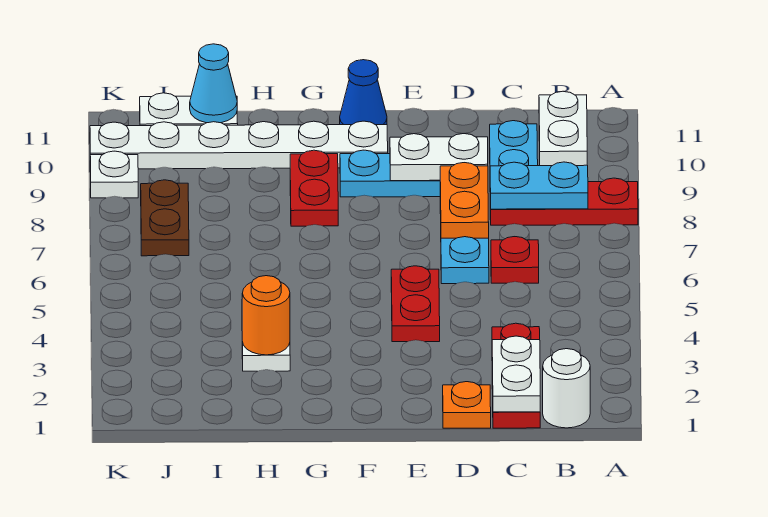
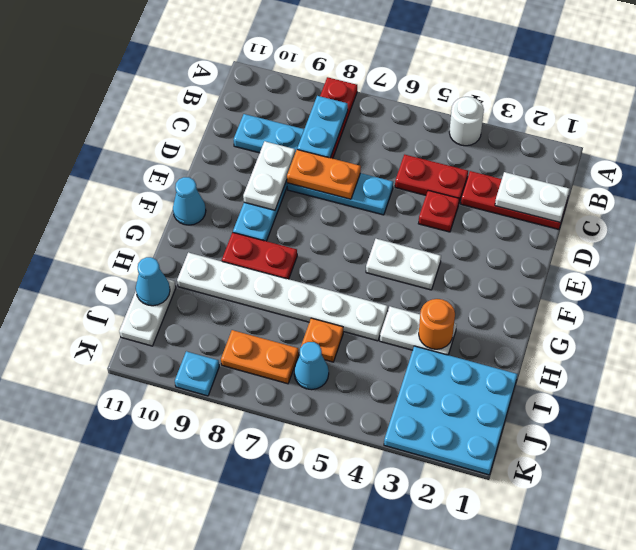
white round brick B1 level 1 -> white round brick A4 level 1
white plate B10:B11 level 1 -> white plate F4:F5 level 1
red plate C6 level 1 -> red plate D4 level 1
orange plate D1 level 1 -> orange plate I6 level 1
red plate E4:E5 level 1 -> red plate C4:C5 level 1
white plate F10:K10 level 1 -> white plate H5:H10 level 1
blue cone F11 level 1 -> cyan cone F11 level 1
none -> cyan plate I1:K3 level 1
none -> cyan cone J6 level 1
brown plate J7:J8 level 1 -> orange plate J7:J8 level 1
white plate K9 level 1 -> cyan plate K9 level 1

